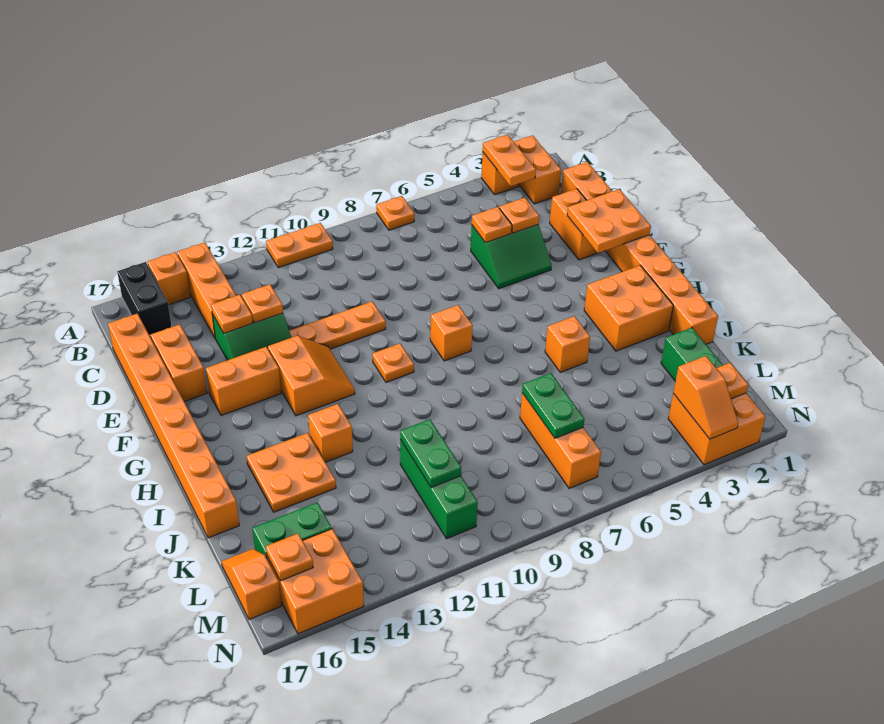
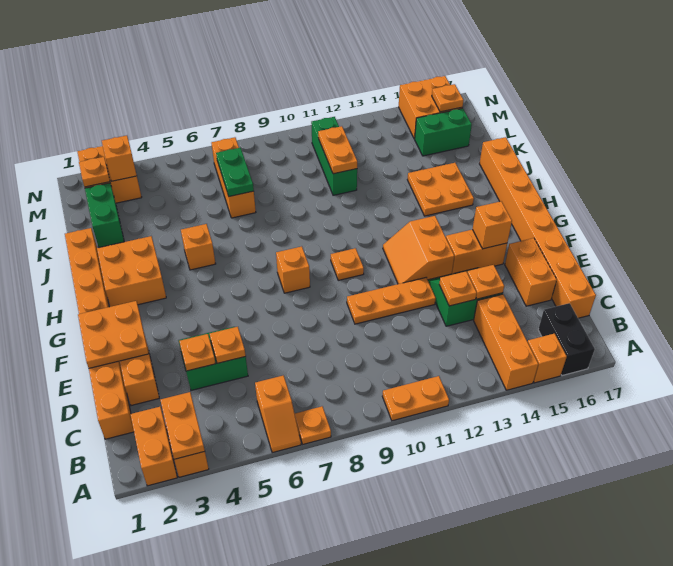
orange brick I13 level 1 -> orange brick F15 level 2
green plate K11:L11 level 2 -> orange plate K11:L11 level 2
orange slope L17:M17 level 1 top M -> orange slope A6:B6 level 1 top B

